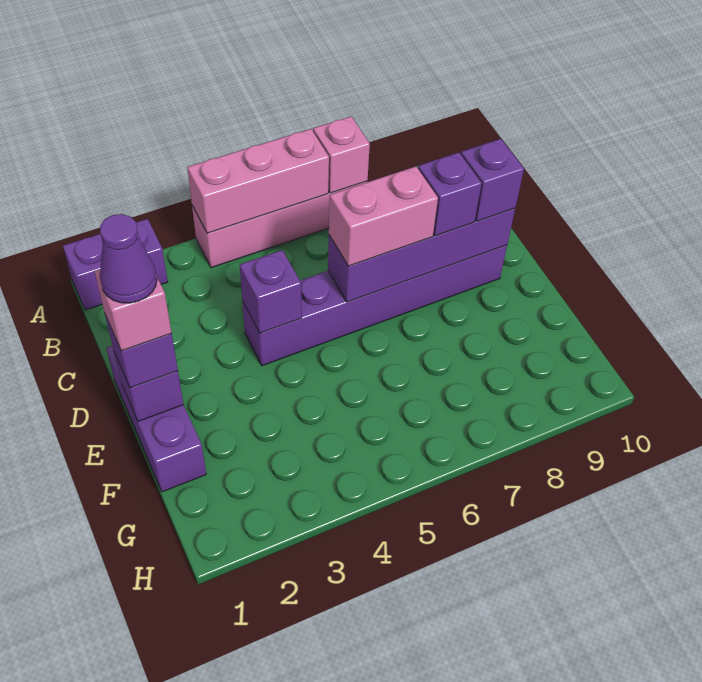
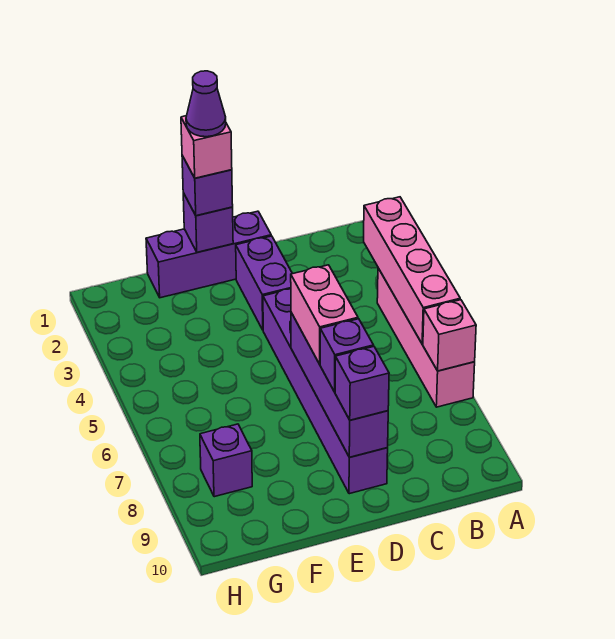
purple brick A1:A2 level 1 -> purple brick D2:D3 level 1
pink brick A4:A6 level 2 -> pink brick A3:A6 level 2
purple brick D4 level 2 -> purple brick G8 level 1

